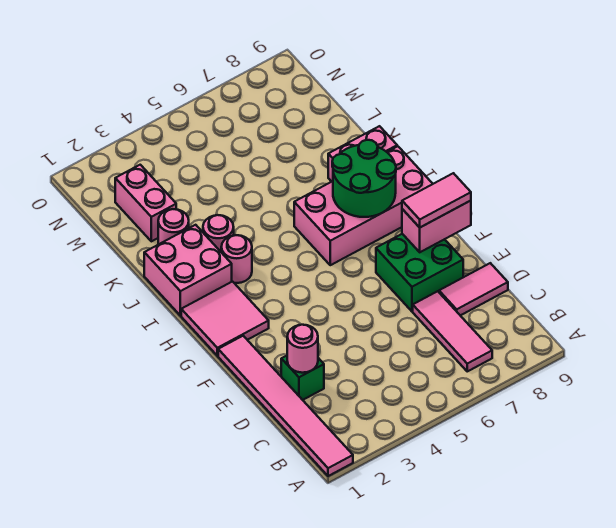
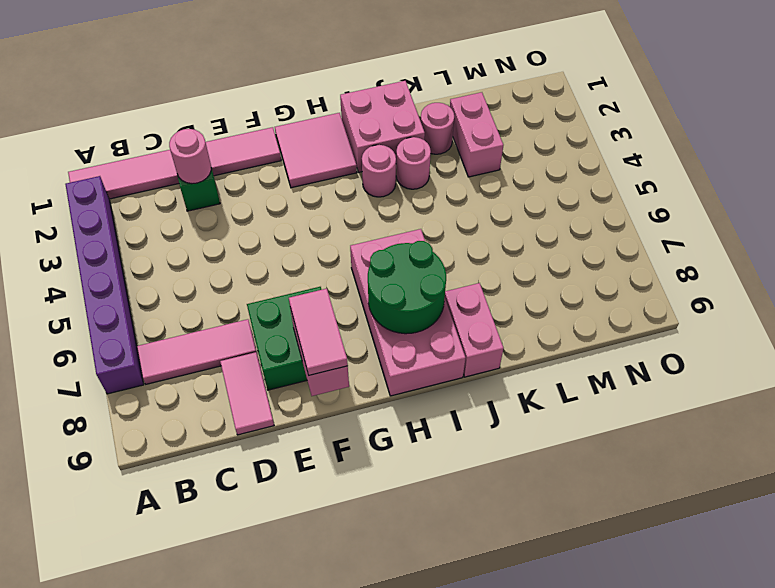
none -> purple brick A2:A7 level 1
pink brick L2:M2 level 1 -> pink brick L2:L3 level 1

